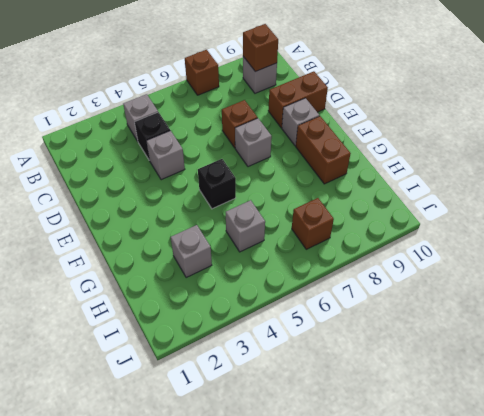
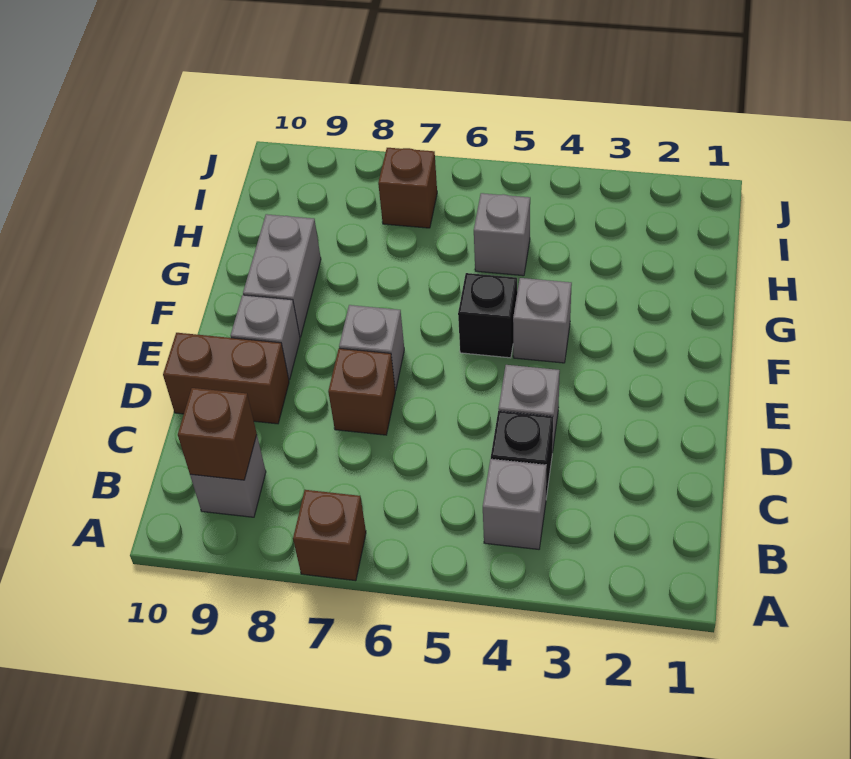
brown brick F9:G9 level 1 -> grey brick F9:G9 level 1
grey brick H3 level 1 -> grey brick F4 level 1

